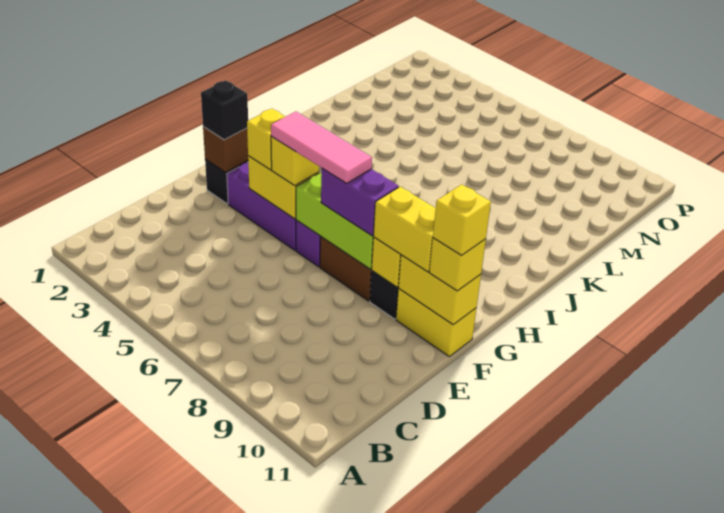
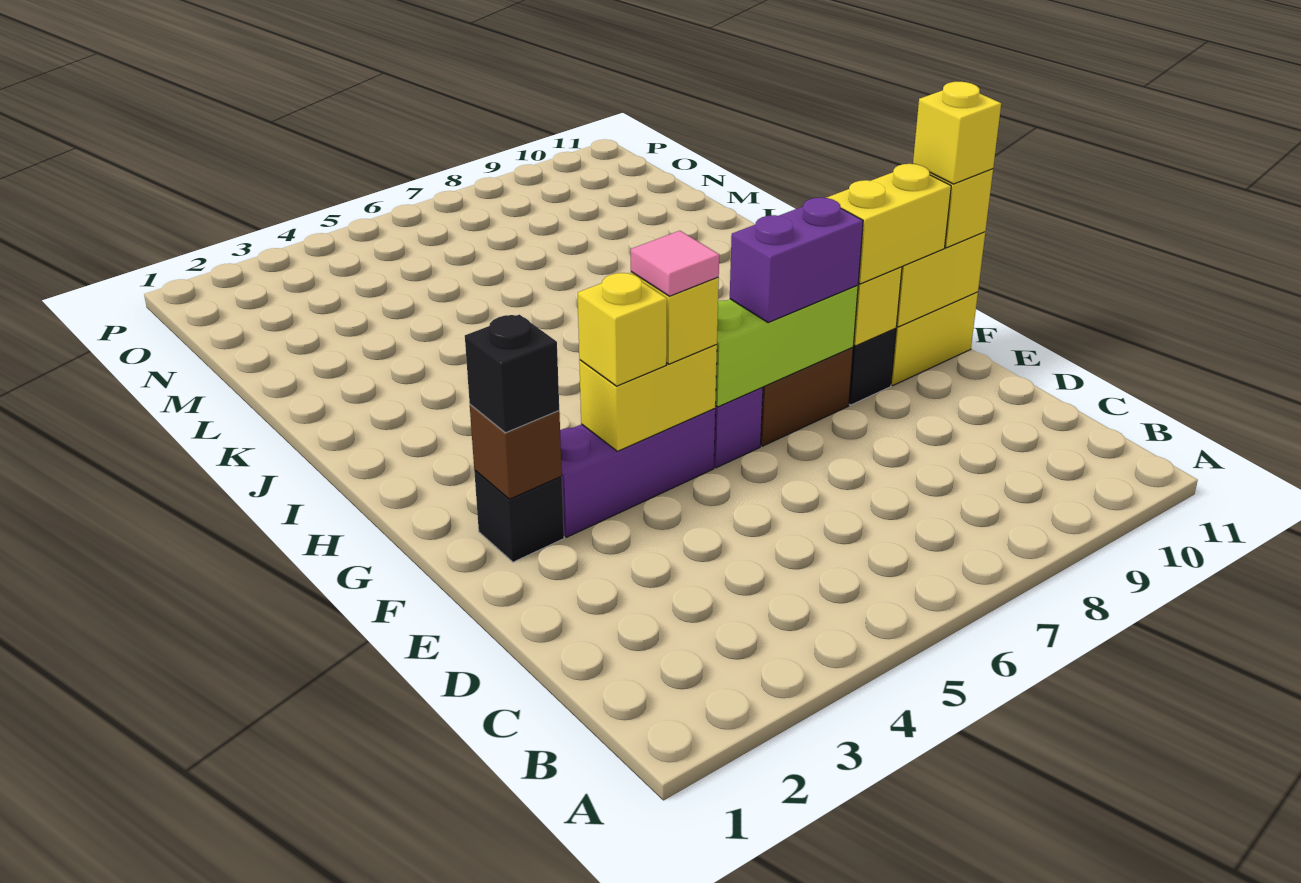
pink tile F5:F7 level 4 -> pink tile F5 level 4

